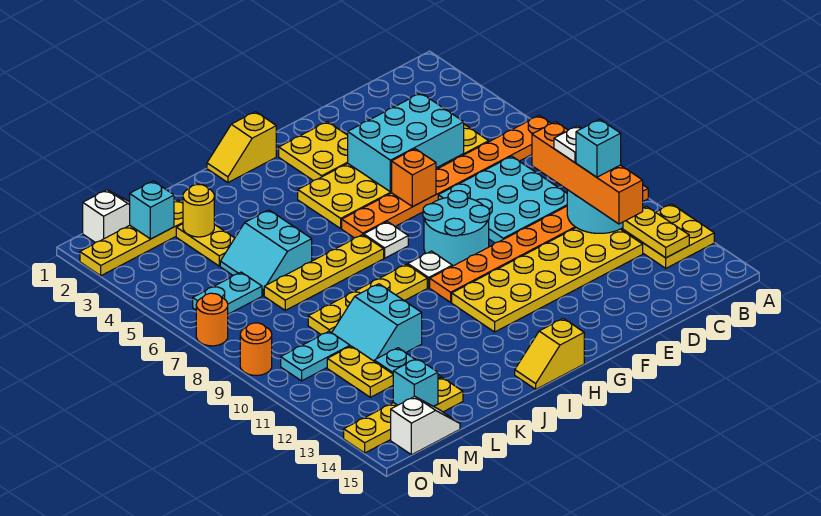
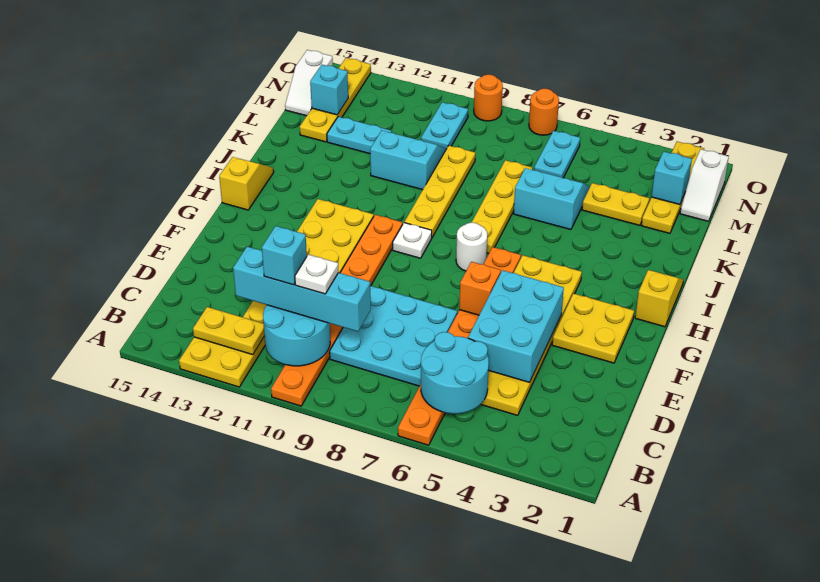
orange brick C9:C12 level 3 -> cyan brick C9:C12 level 3
cyan round brick F8:G9 level 1 -> cyan round brick B5:C6 level 2
white plate H7 level 1 -> white round brick H7 level 1
yellow round brick L3 level 2 -> none
yellow plate M11:M12 level 1 -> none

